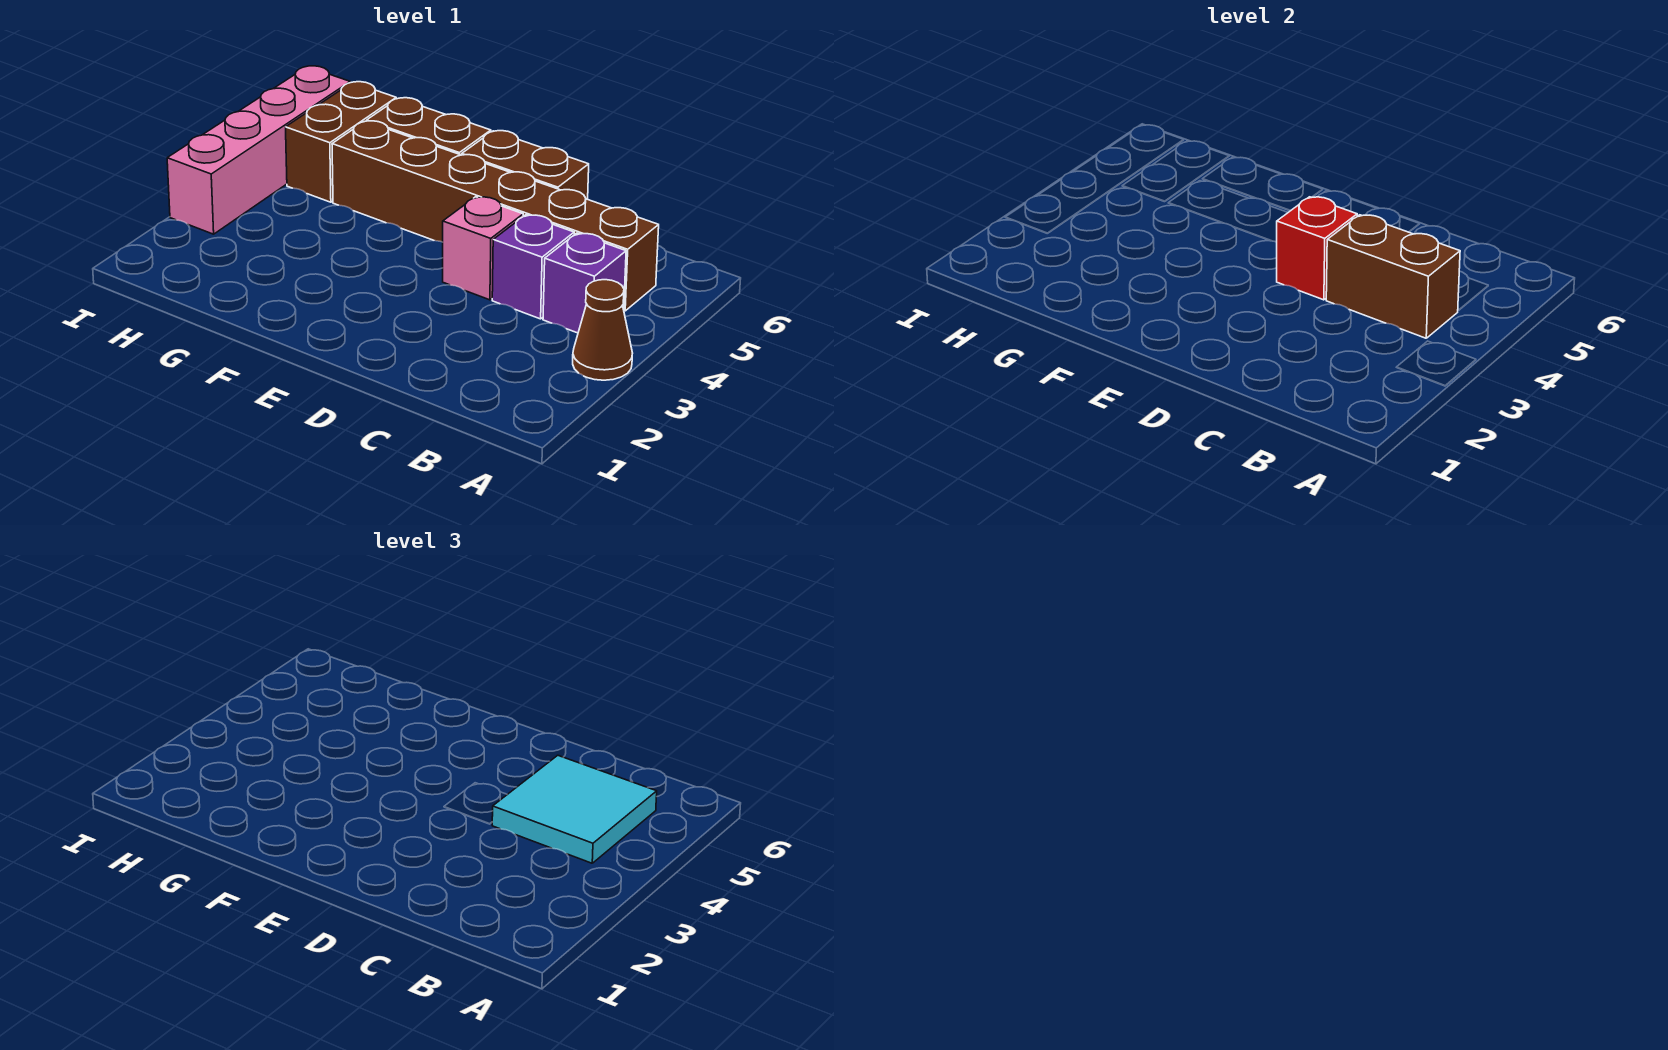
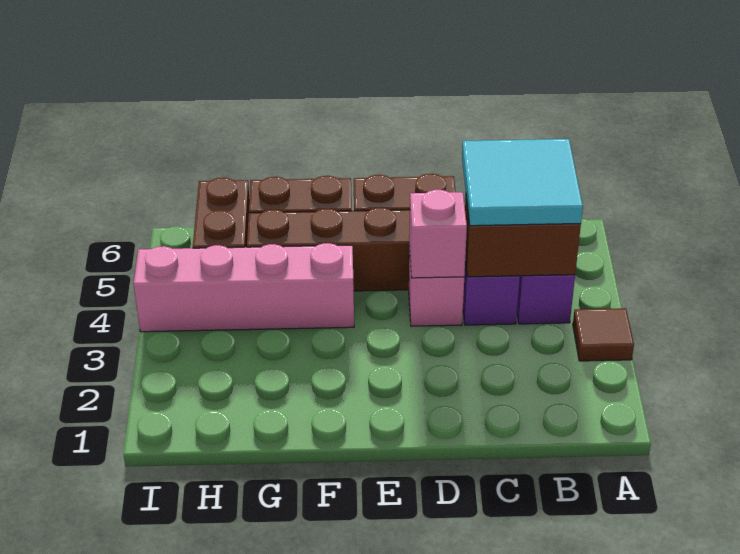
brown cone A3 level 1 -> brown tile A3 level 1
red brick D4 level 2 -> pink brick D4 level 2
pink brick I3:I6 level 1 -> pink brick F4:I4 level 1

